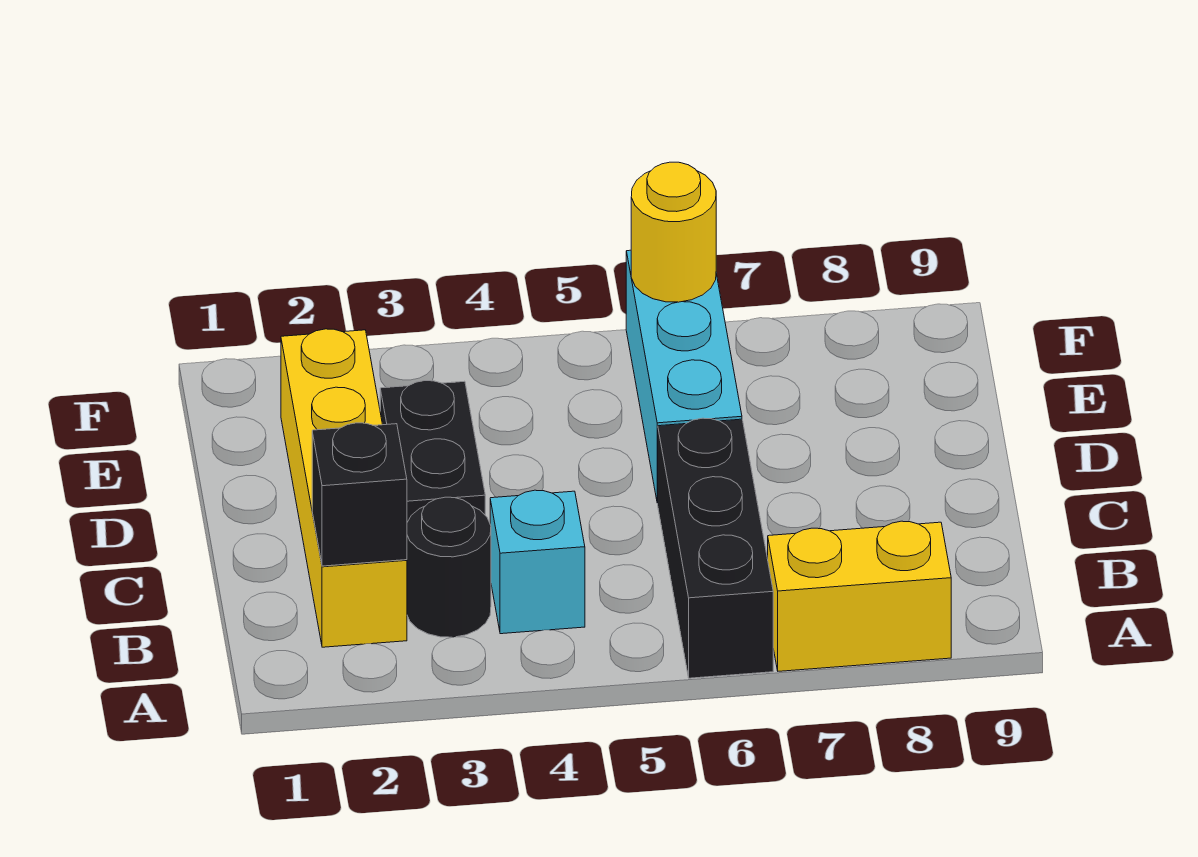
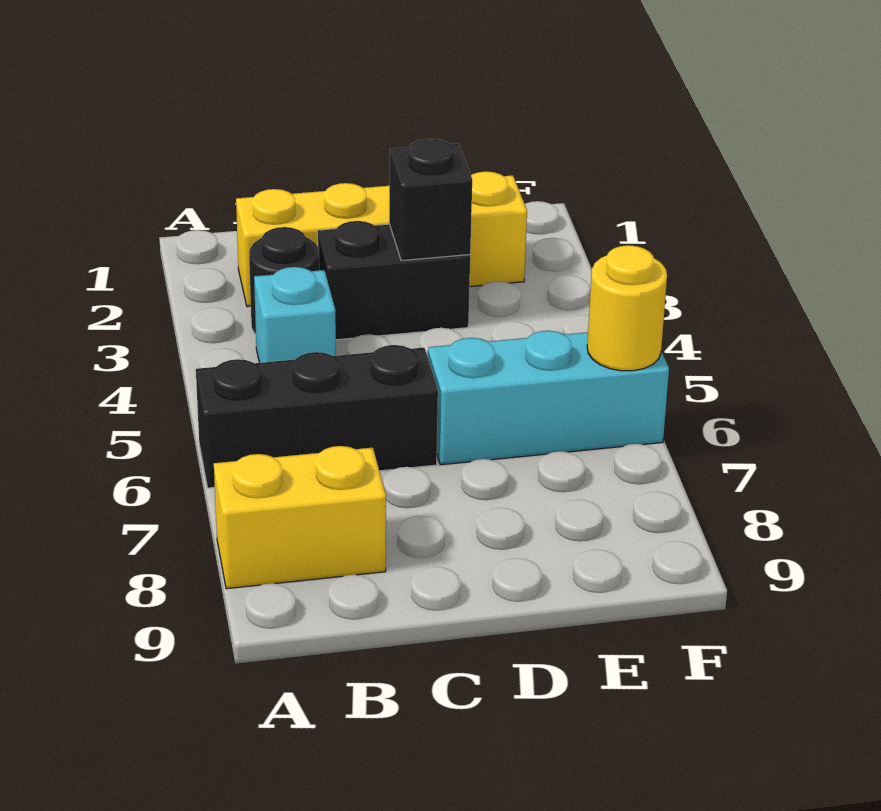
yellow brick A7:A8 level 1 -> yellow brick A8:B8 level 1
black brick B2 level 2 -> black brick D3 level 2

